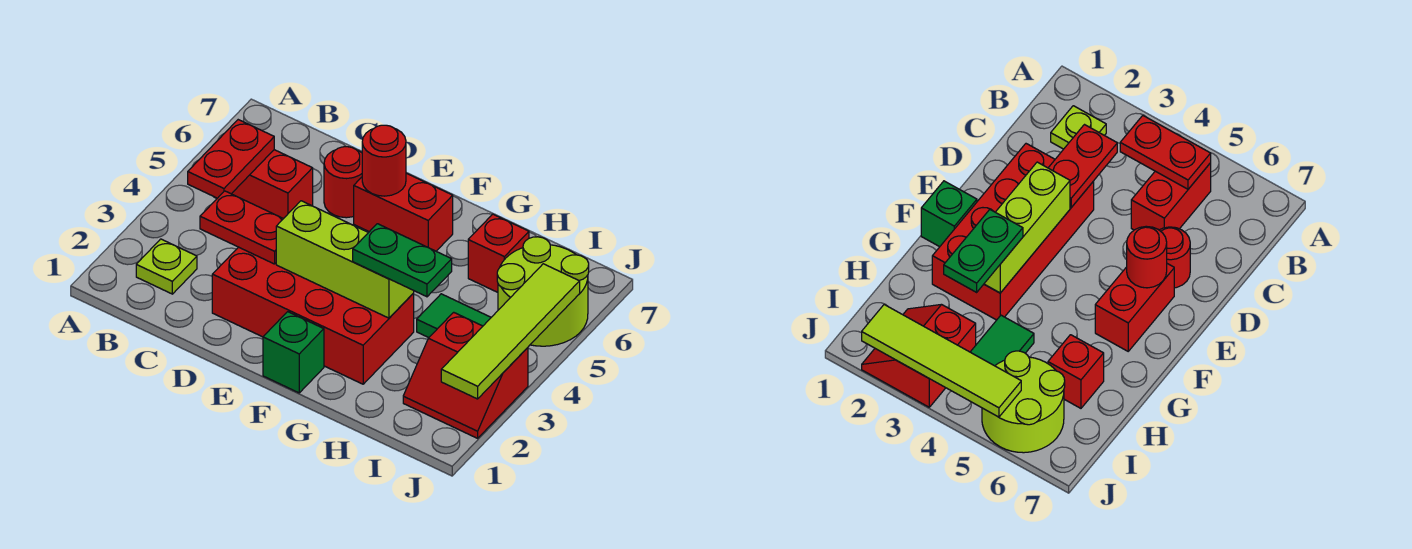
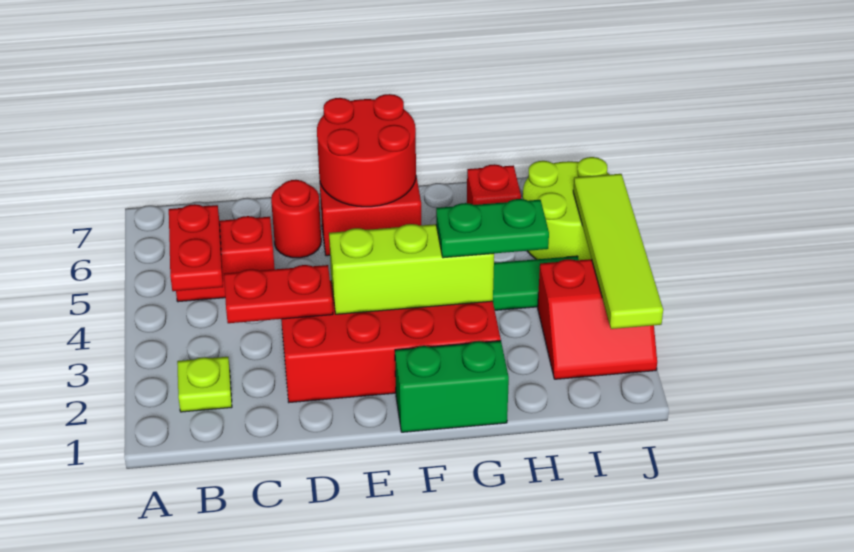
red round brick E6 level 2 -> red round brick E6:F7 level 2
green brick F1 level 1 -> green brick F1:G1 level 1

